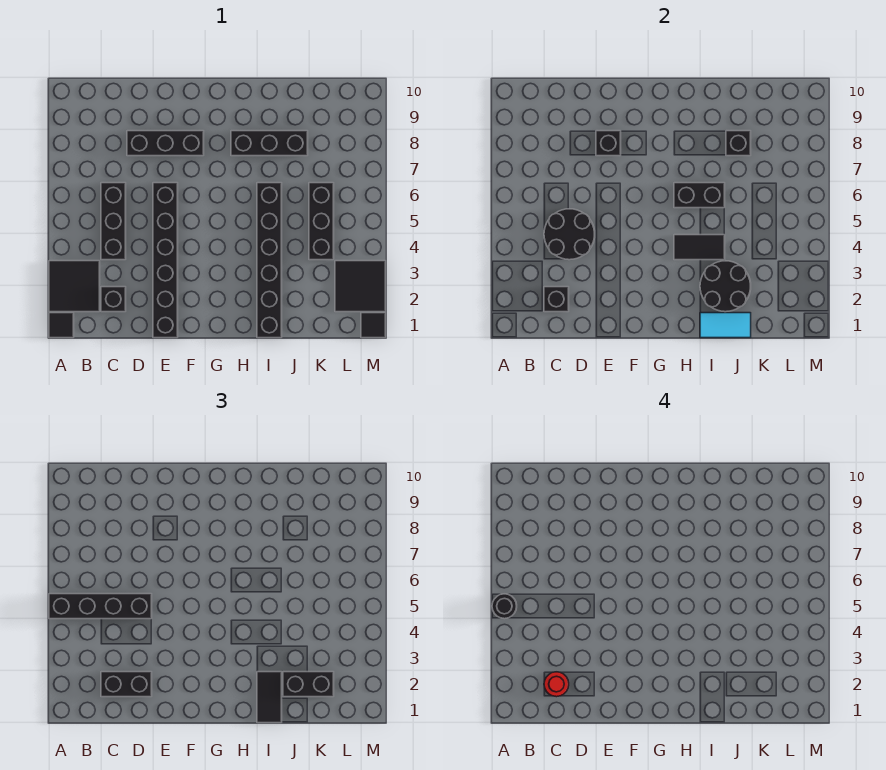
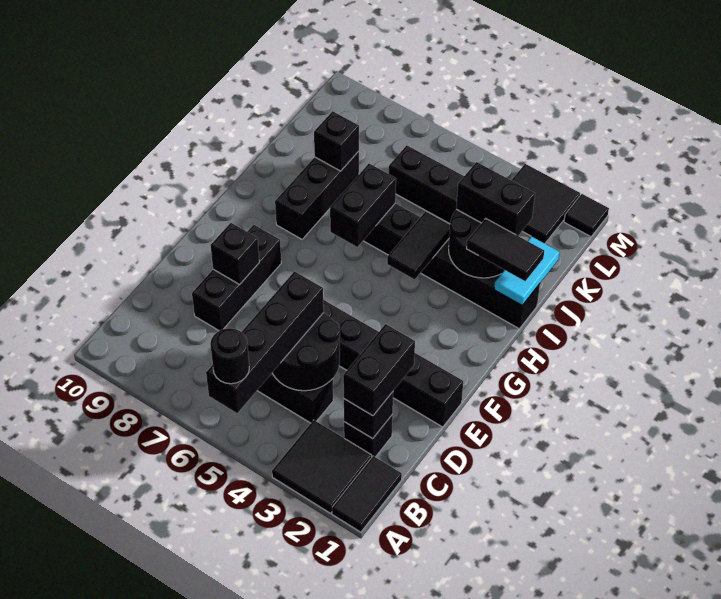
black tile A1 level 1 -> black tile A1:B1 level 1
red round brick C2 level 4 -> none
black brick J2:K2 level 3 -> black brick J2:J3 level 3

